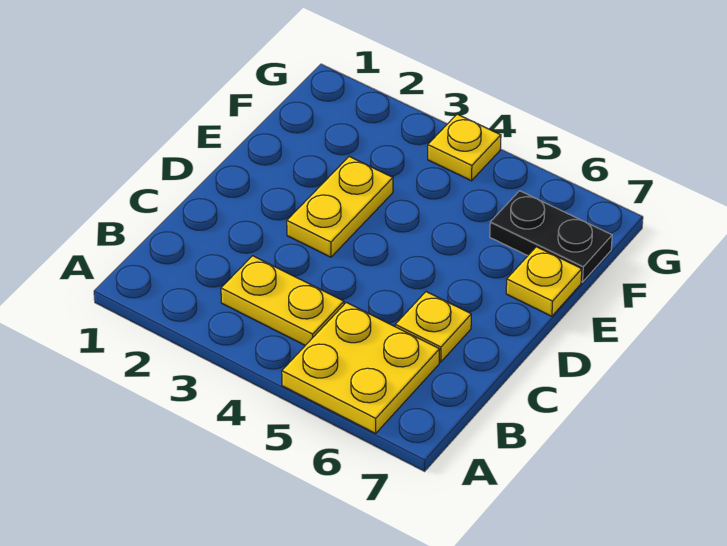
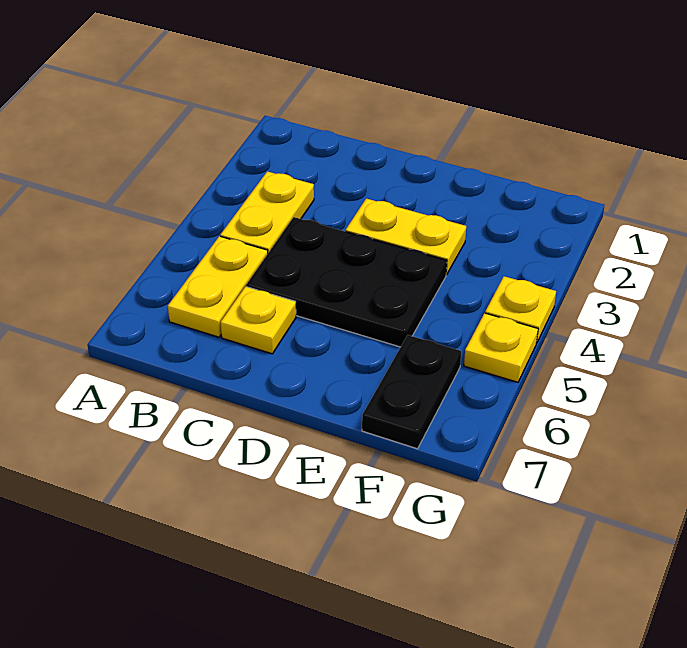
yellow plate A5:B6 level 1 -> yellow plate B5:B6 level 1
none -> black plate C4:E5 level 1
yellow plate E7 level 1 -> yellow plate G5 level 1

